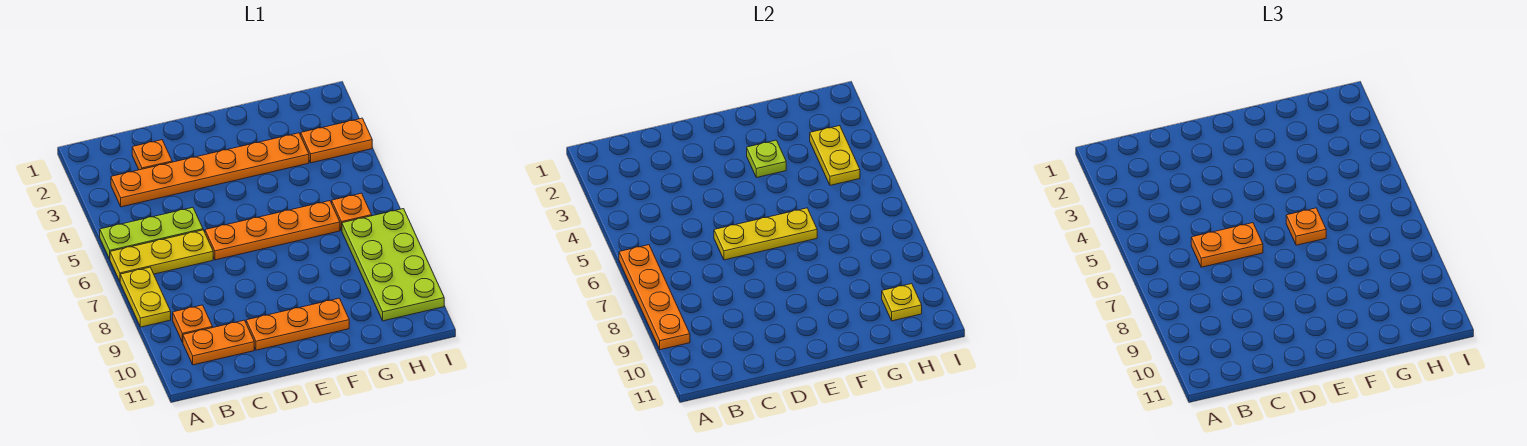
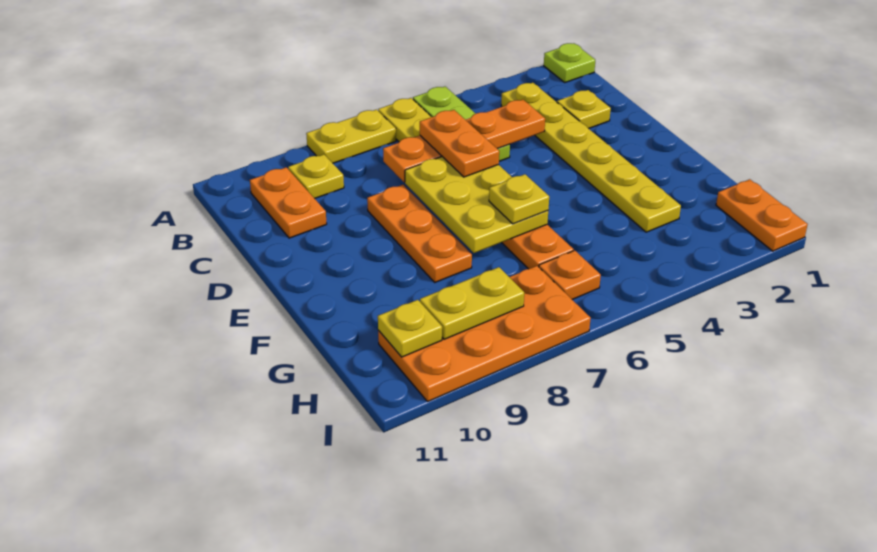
orange plate A6:A9 level 2 -> orange plate C4:C7 level 2
orange plate B3:G3 level 1 -> yellow plate B3:G3 level 1
orange plate B9 level 1 -> yellow plate B9 level 1
orange plate C2 level 1 -> yellow plate C2 level 1
yellow plate D6:F6 level 2 -> yellow plate D6:F7 level 2
orange plate D10:F10 level 1 -> orange plate D8:F8 level 1
lime plate F3 level 2 -> lime plate A1 level 1
orange plate F6 level 3 -> yellow plate F6 level 3
orange plate H3:I3 level 1 -> orange plate H1:I1 level 1
yellow plate H3:H4 level 2 -> yellow plate H8:H9 level 2
lime plate H7:I10 level 1 -> orange plate H7:I10 level 1

